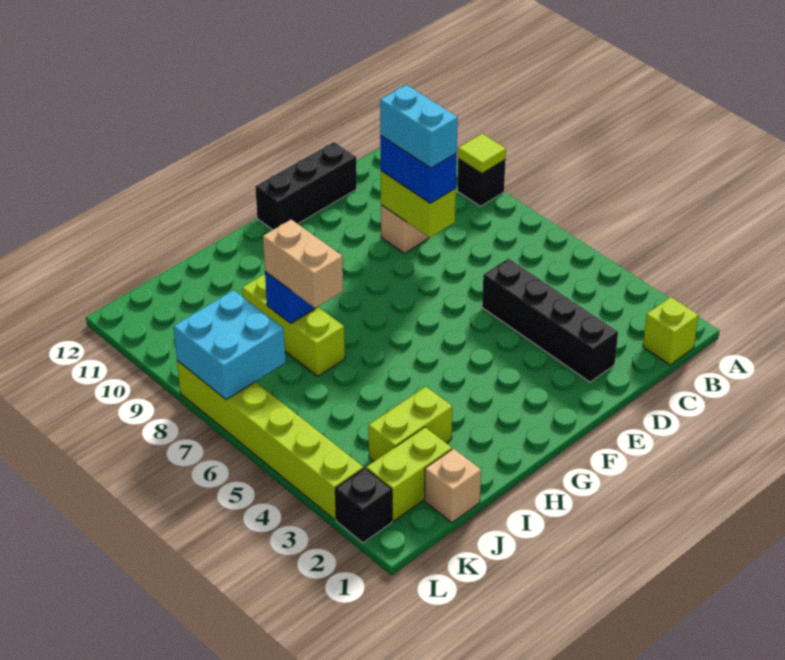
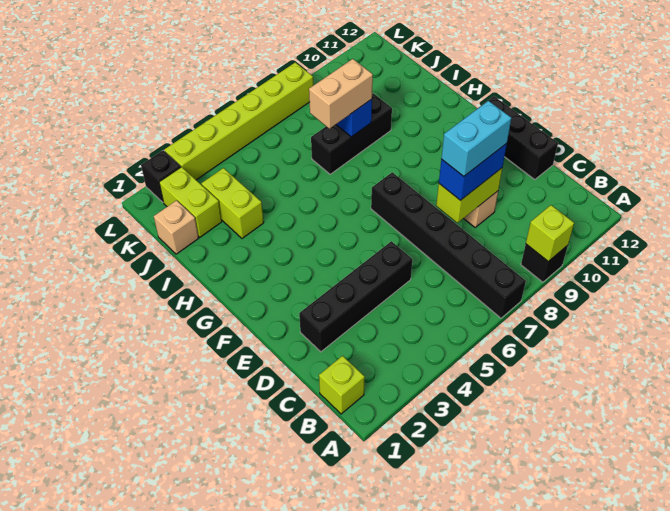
none -> black brick A7:F7 level 1
lime tile A9 level 2 -> lime brick A9 level 2
lime brick I7:I9 level 1 -> black brick I7:I9 level 1
cyan brick K7:L8 level 2 -> none

